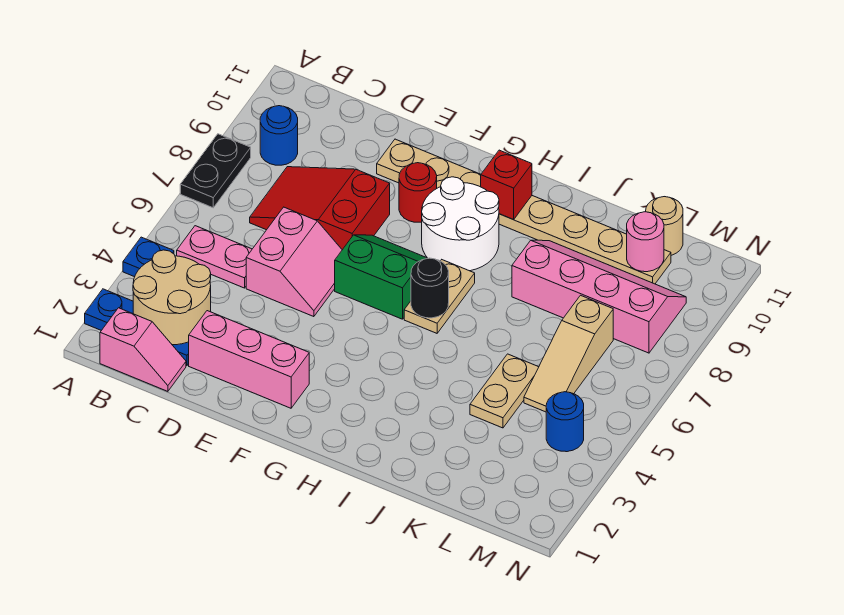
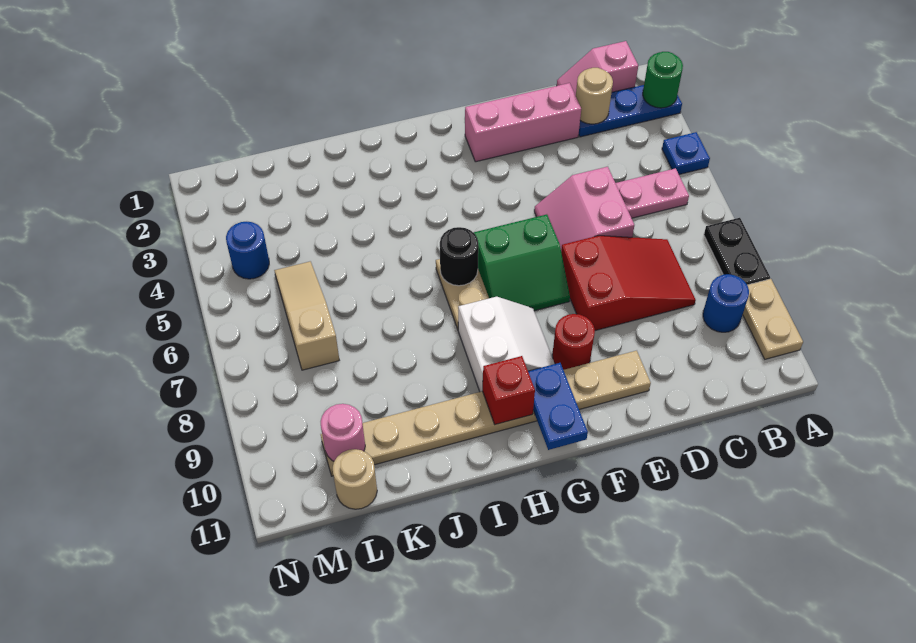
none -> green round brick A2 level 2
tan round brick B2:C3 level 2 -> tan round brick C2 level 2
white round brick G8:H9 level 1 -> white slope G8:H9 level 1 top H
none -> blue plate G10:G11 level 2
pink slope J8:M9 level 1 top 8 -> none
tan plate K4:K5 level 1 -> tan plate A9:A10 level 1

